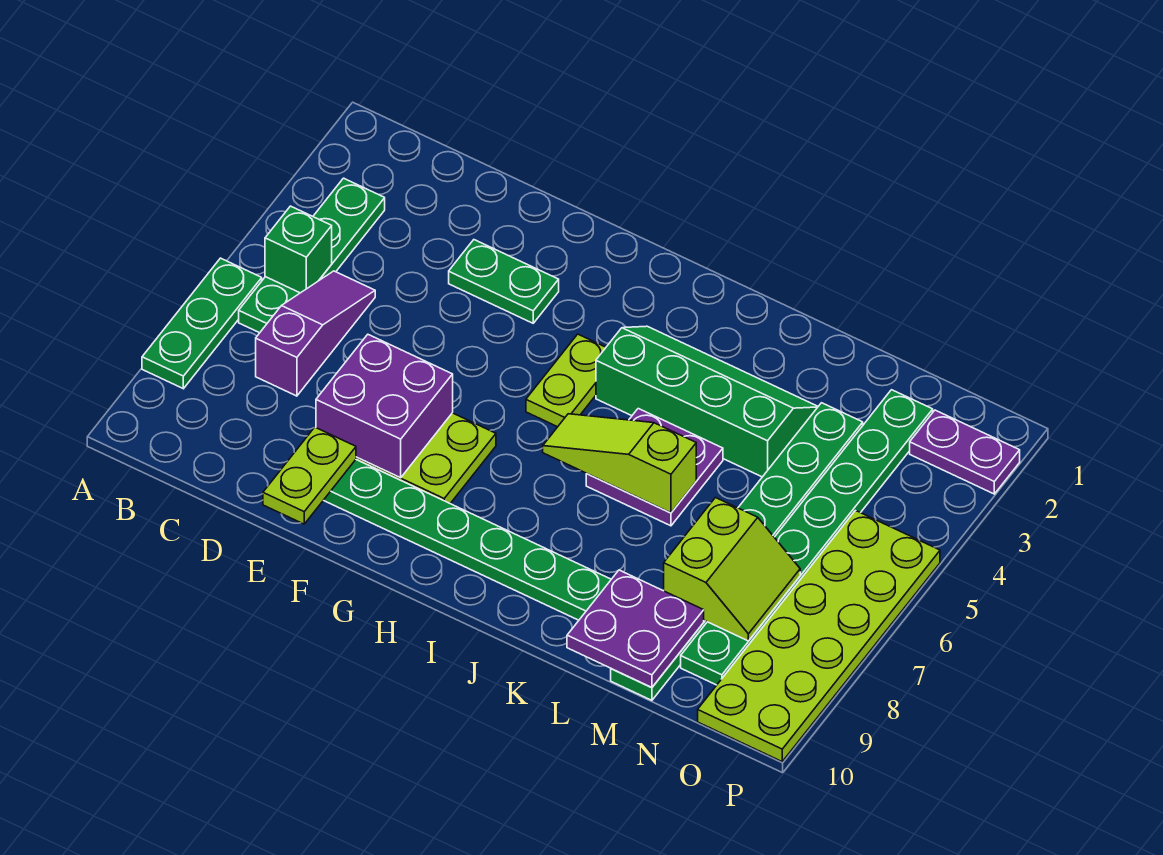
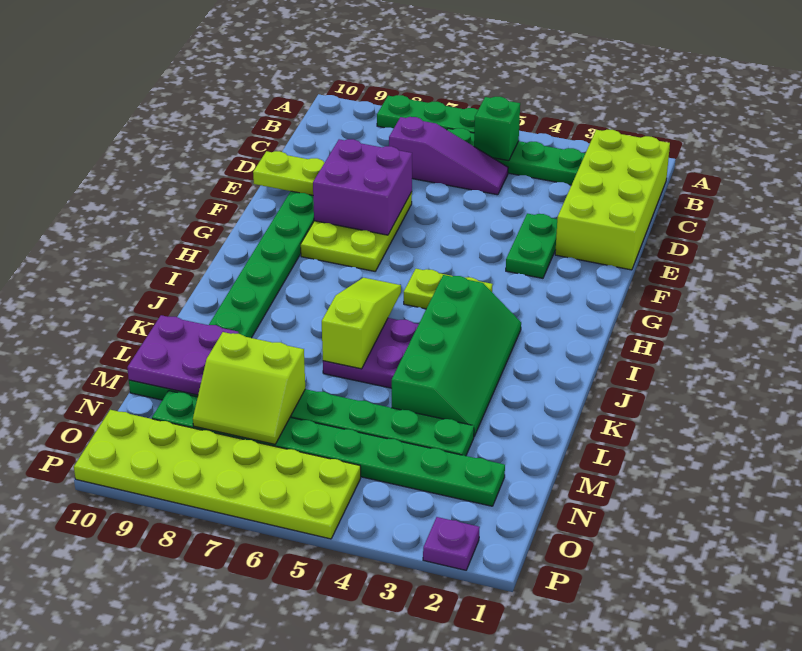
none -> lime brick B1:E2 level 1
purple plate O2:P2 level 1 -> purple plate P2 level 1

